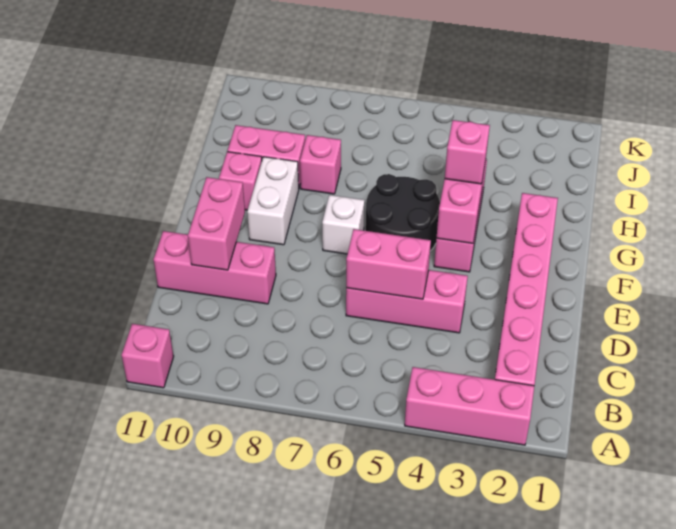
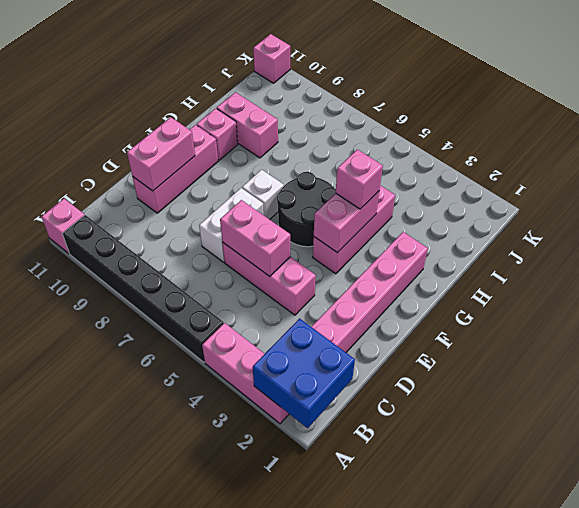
none -> blue brick A1:B2 level 2
none -> black brick A5:A10 level 1
pink brick D9:D11 level 1 -> pink brick D10:F10 level 1
white brick F9:G9 level 1 -> white brick D7:E7 level 1
pink brick H8 level 1 -> pink brick K11 level 1

